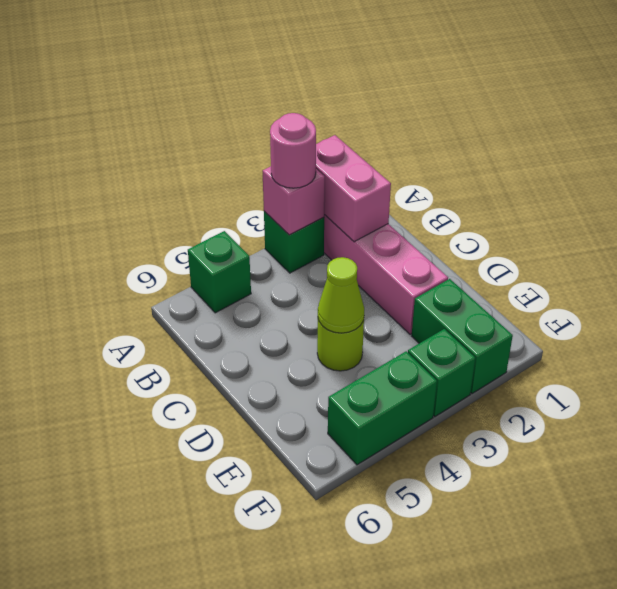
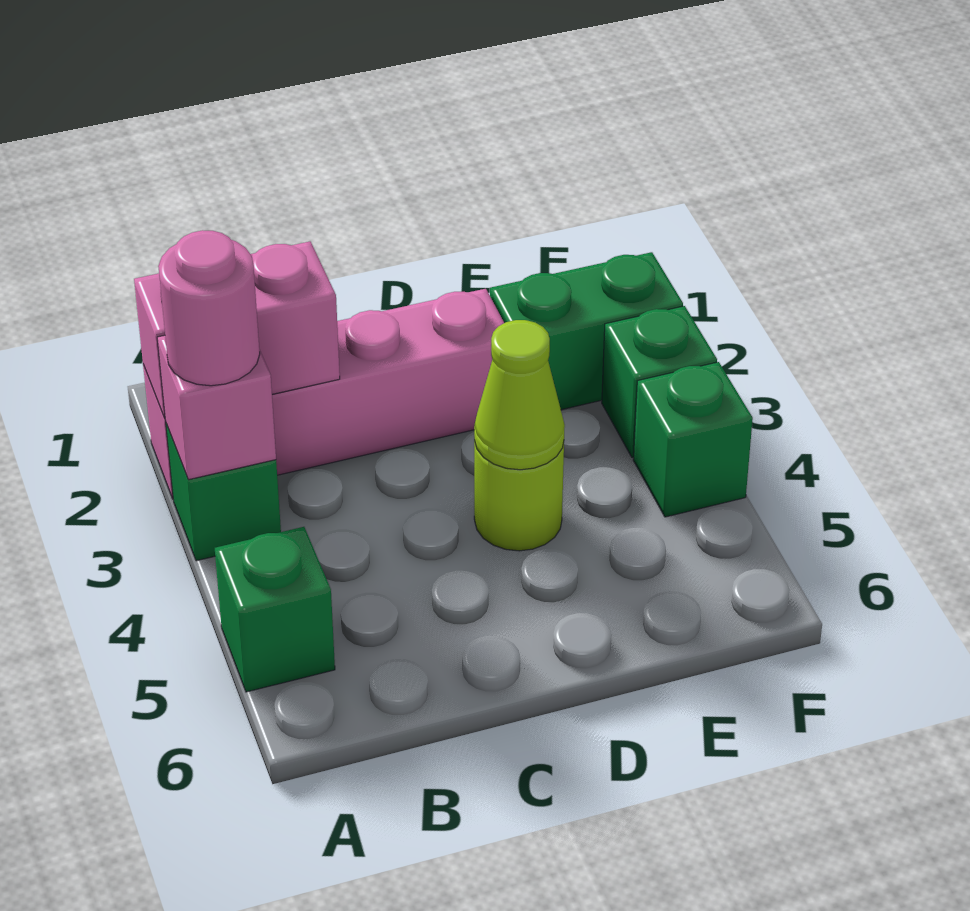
green brick F4:F5 level 1 -> green brick F4 level 1

